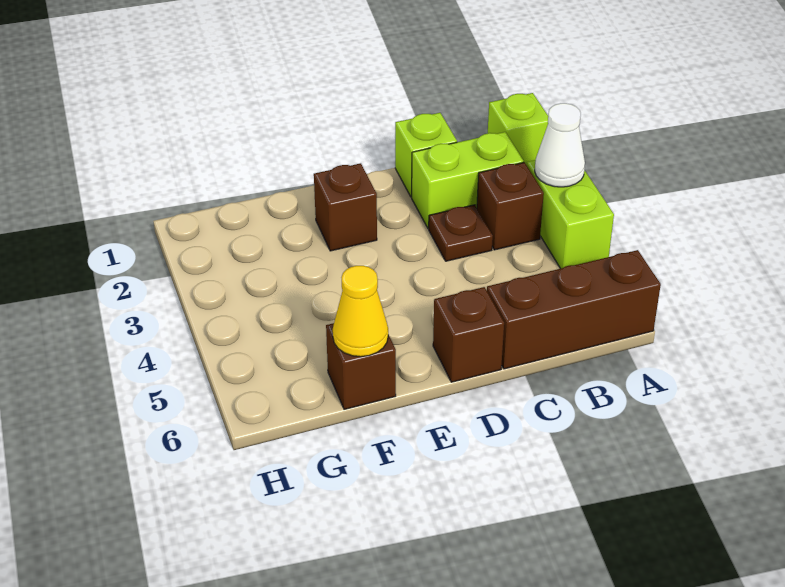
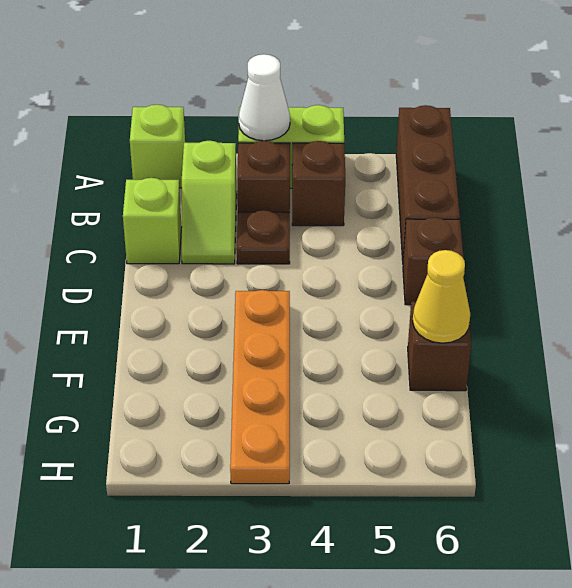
lime brick B2:C2 level 1 -> lime slope B2:C2 level 1 top B
brown brick E2 level 1 -> brown brick B4 level 1
none -> orange plate E3:H3 level 1

